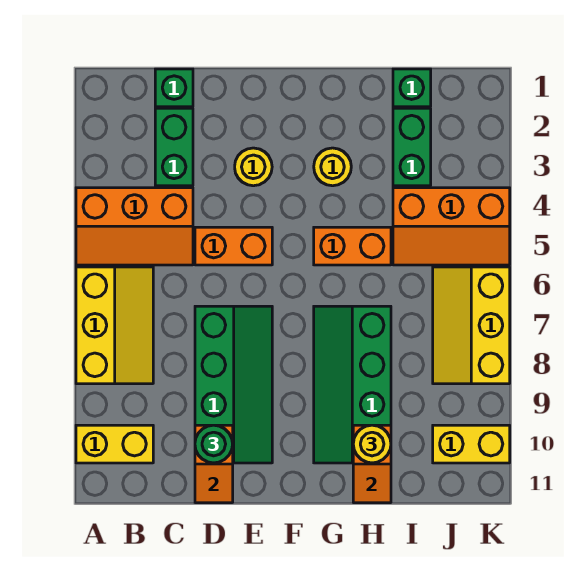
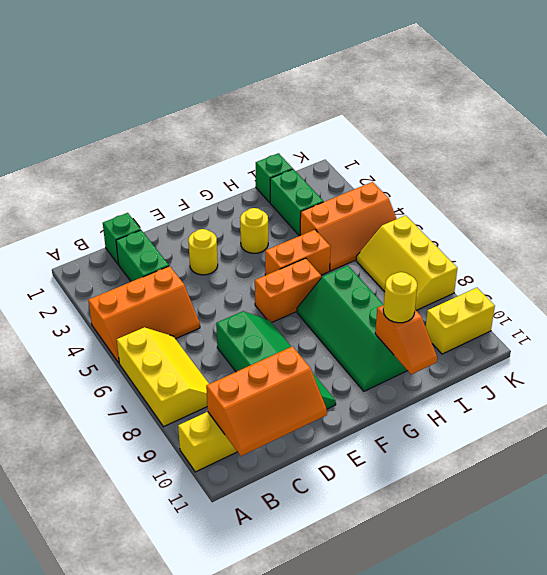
orange brick D5:E5 level 1 -> orange brick F6:G6 level 1
orange slope D10:D11 level 2 top 10 -> orange slope B10:D11 level 2 top 10
green round brick D10 level 3 -> none

